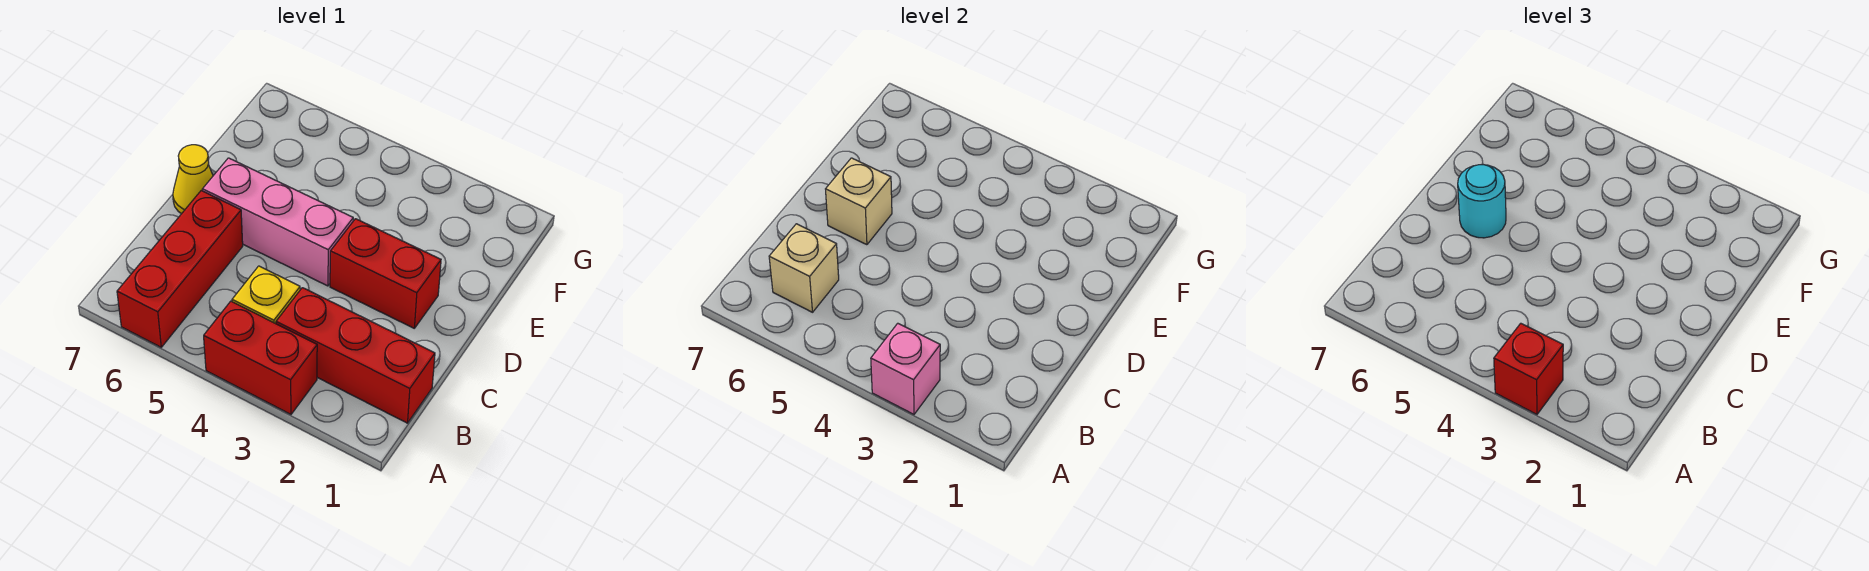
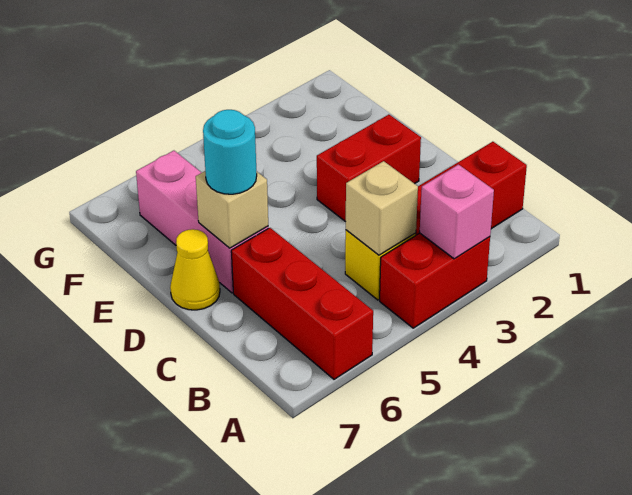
red brick A3 level 3 -> none
tan brick B6 level 2 -> tan brick B4 level 2
pink brick D4:D6 level 1 -> pink brick D6:F6 level 1

